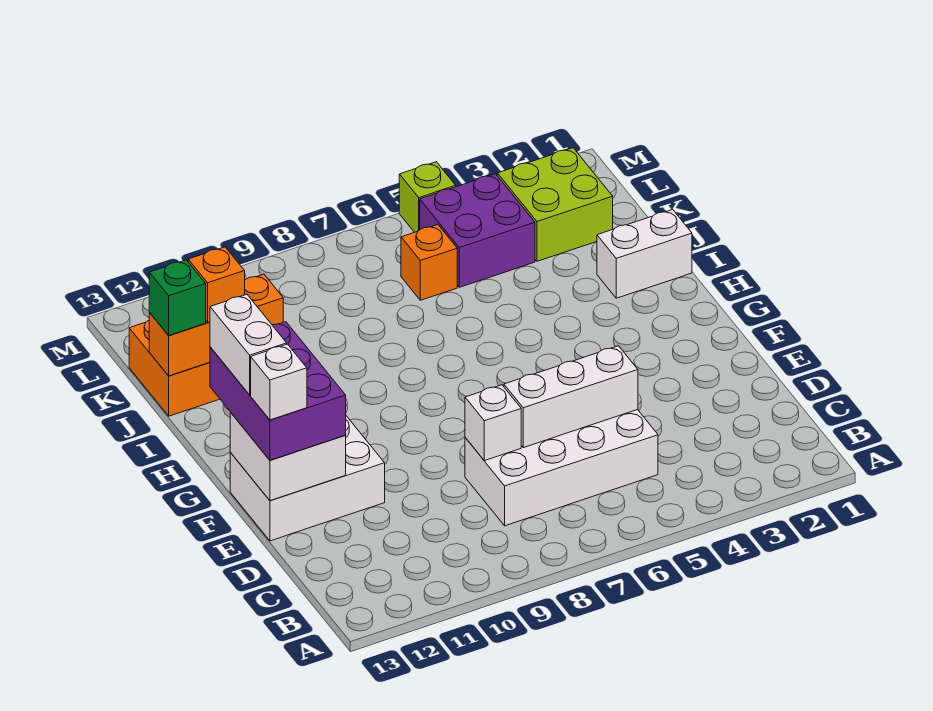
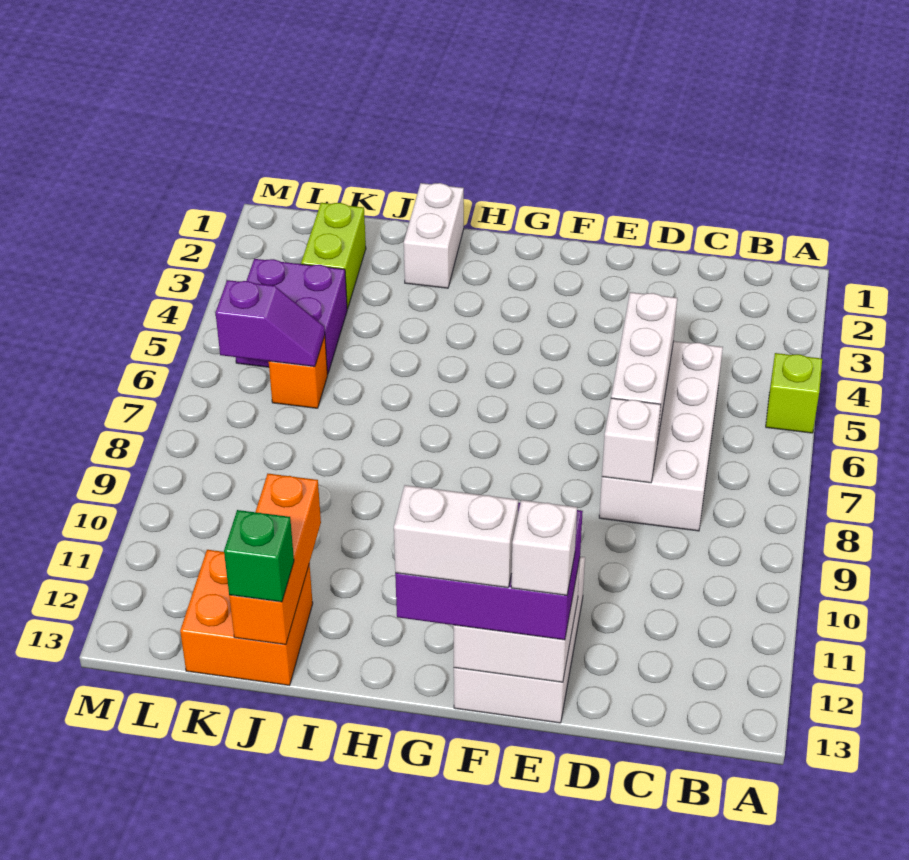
orange brick J12 level 3 -> none
lime brick K2:L3 level 1 -> lime brick K2:K3 level 1
none -> purple slope K6:L6 level 2 top L
lime brick M5 level 1 -> lime brick A5 level 1

